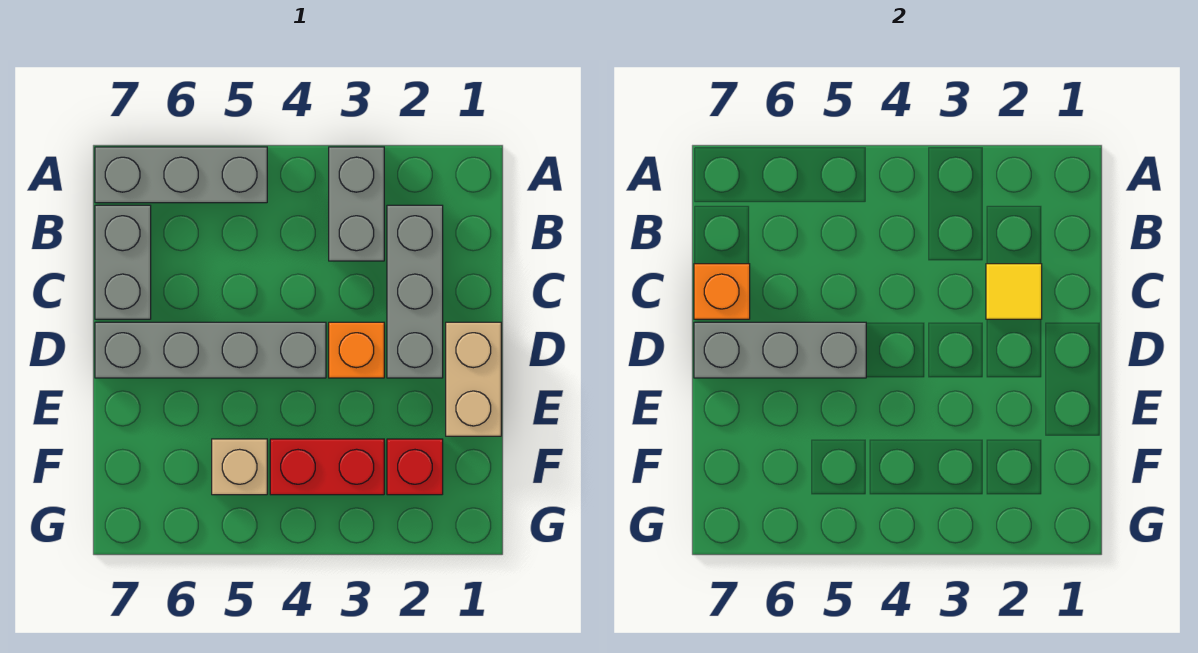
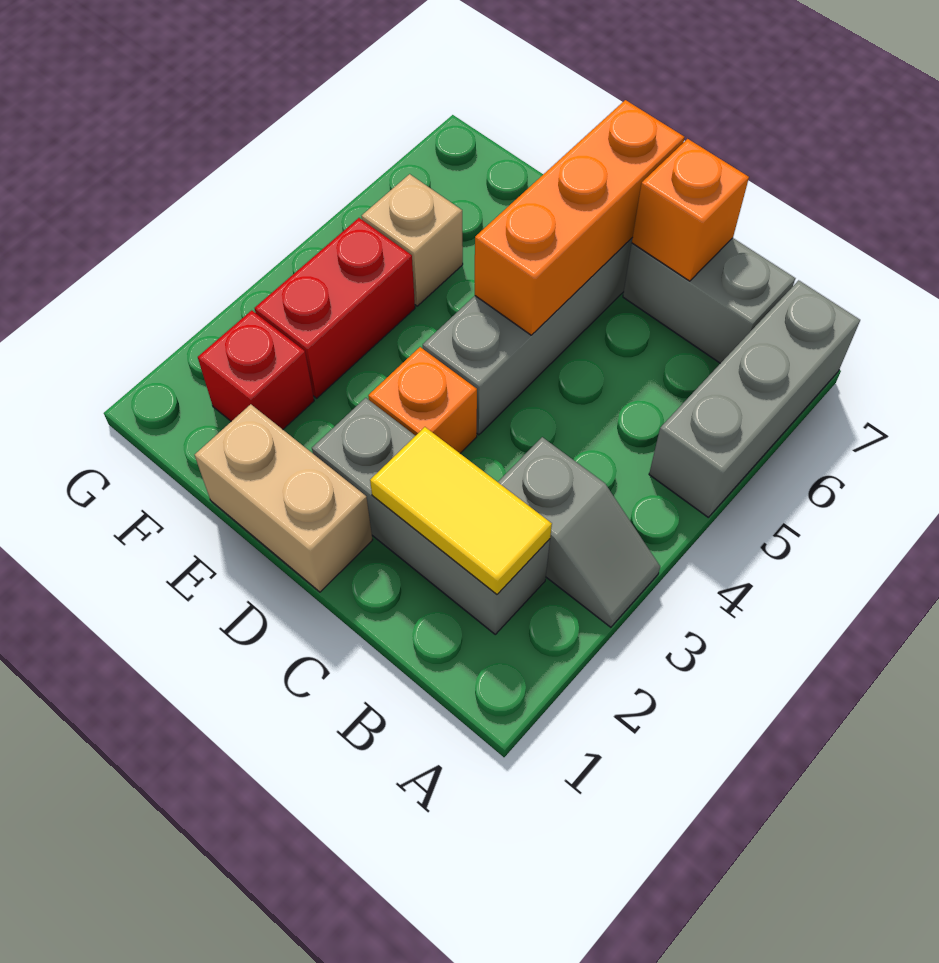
grey brick A3:B3 level 1 -> grey slope A3:B3 level 1 top B
yellow tile C2 level 2 -> yellow tile B2:C2 level 2
grey brick D5:D7 level 2 -> orange brick D5:D7 level 2

